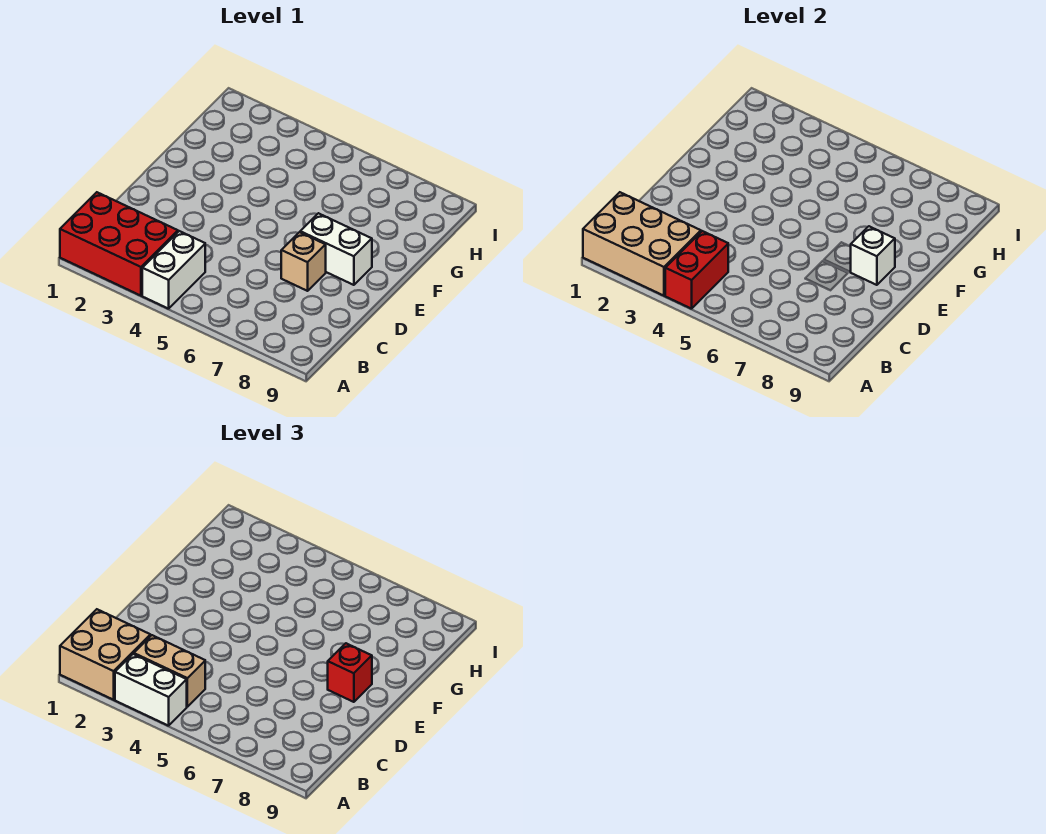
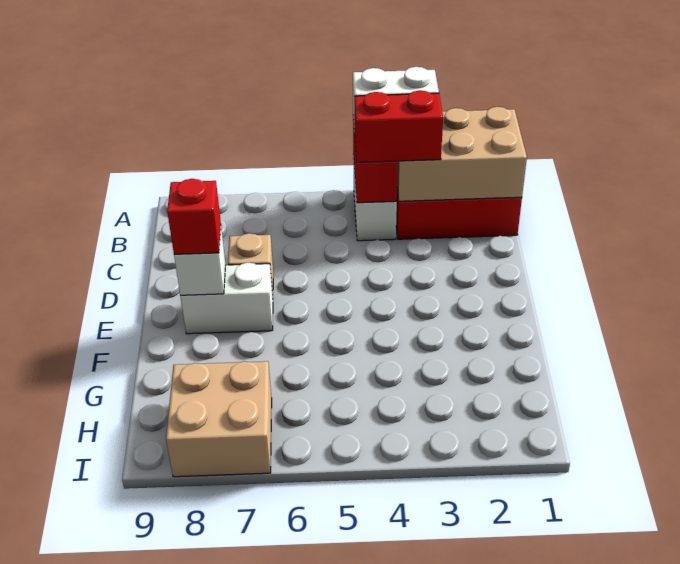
tan brick A1:B2 level 3 -> tan brick H7:I8 level 1
tan brick B3:B4 level 3 -> red brick B3:B4 level 3

